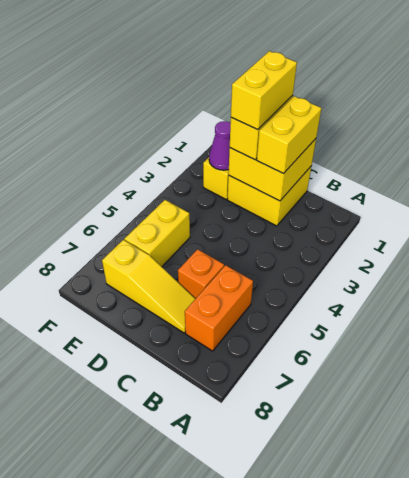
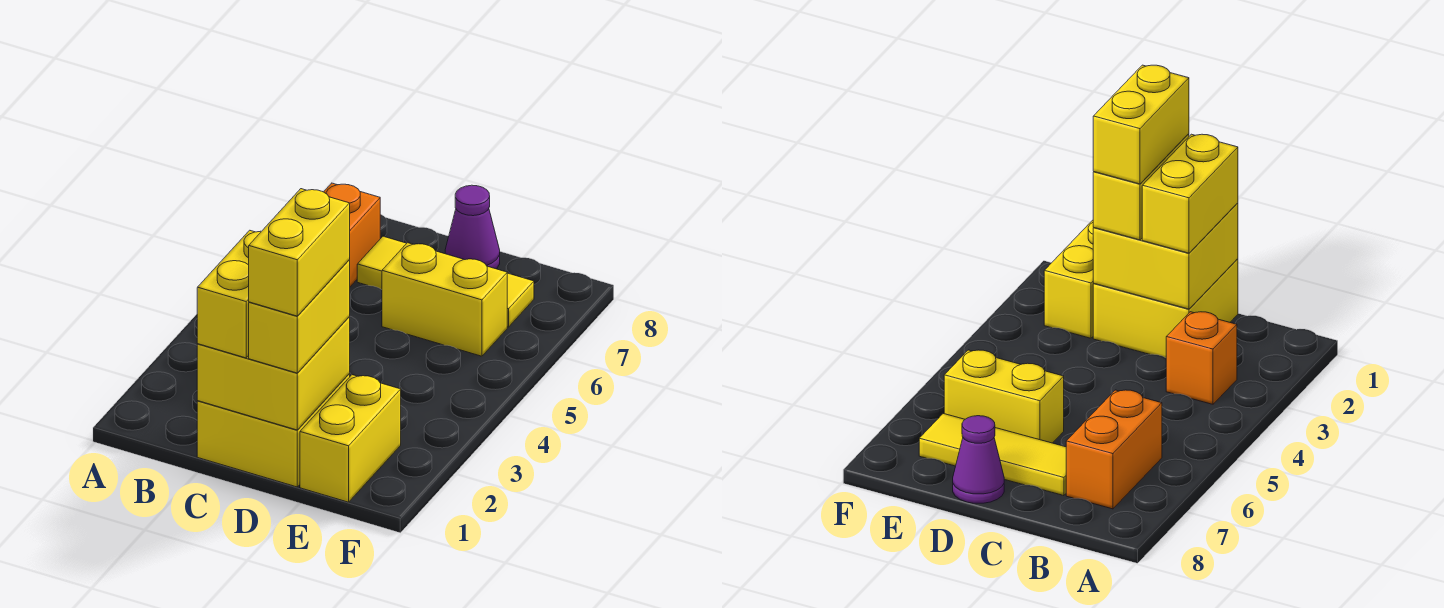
orange brick C6 level 1 -> orange brick B3 level 1
yellow slope C7:E7 level 1 top E -> yellow tile C7:E7 level 1
purple cone E2 level 2 -> purple cone D8 level 1
yellow brick E5:E6 level 1 -> yellow brick D6:E6 level 1

